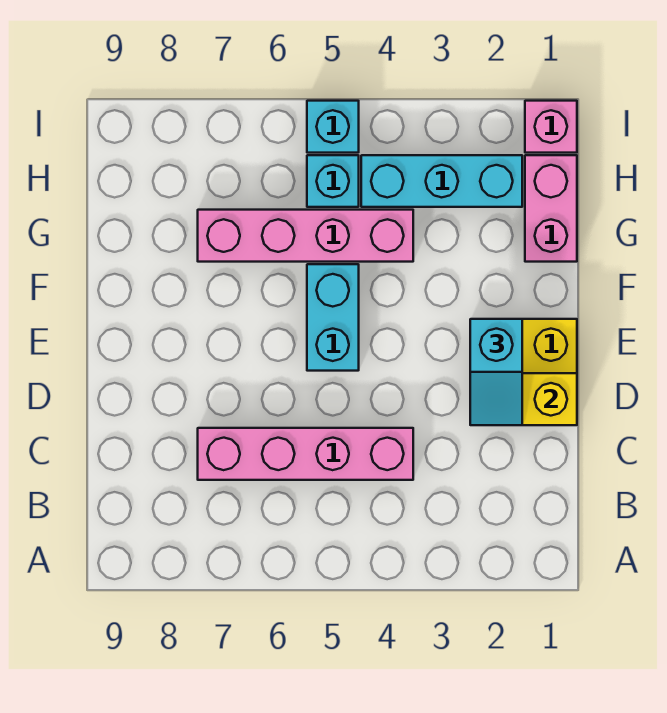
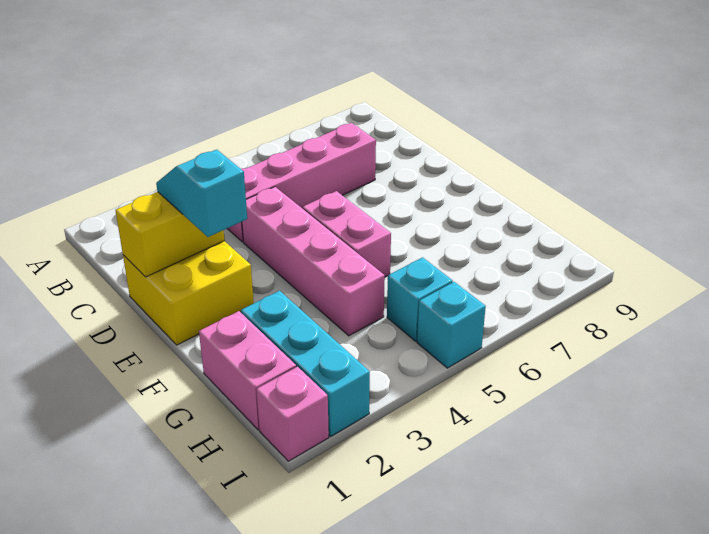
cyan brick E5:F5 level 1 -> pink brick E5:F5 level 1
pink brick G4:G7 level 1 -> pink brick D4:G4 level 1
cyan brick H2:H4 level 1 -> cyan brick G2:I2 level 1

